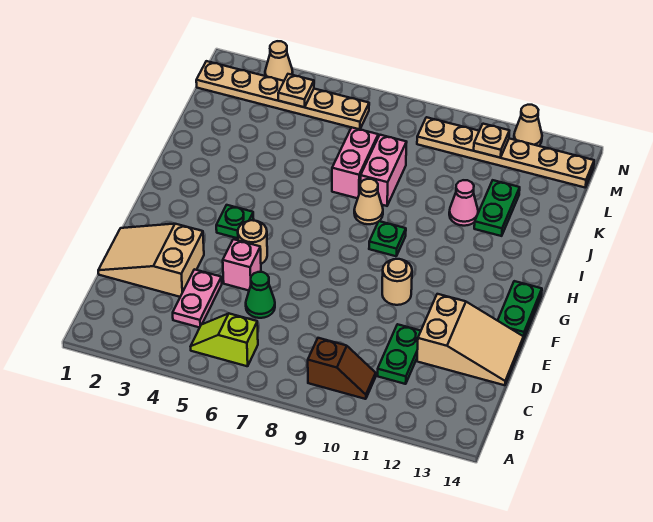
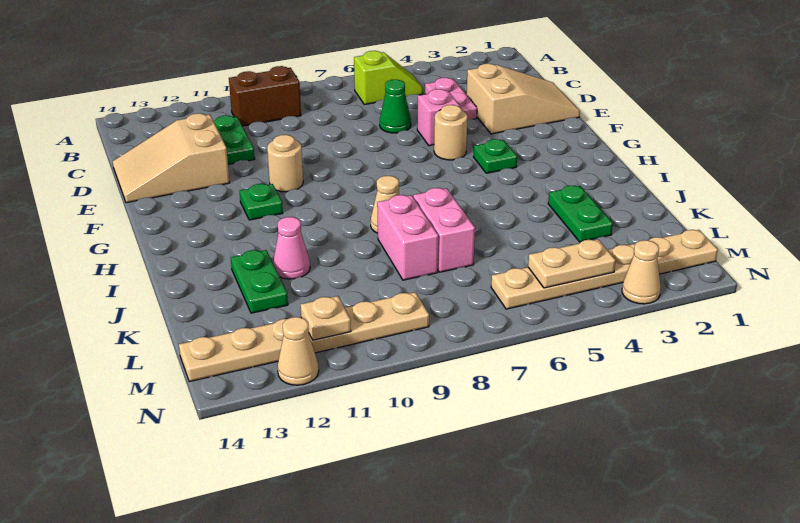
brown slope B9:B10 level 1 top 9 -> brown brick B9:B10 level 1
green plate F14:G14 level 1 -> green plate J3:K3 level 1
green plate H9 level 1 -> green plate G11 level 1
tan plate M4 level 2 -> tan plate M4:M5 level 2

